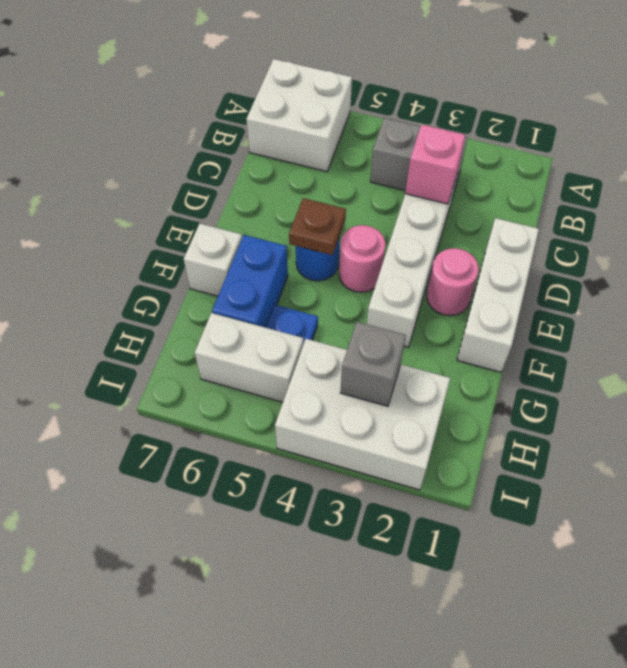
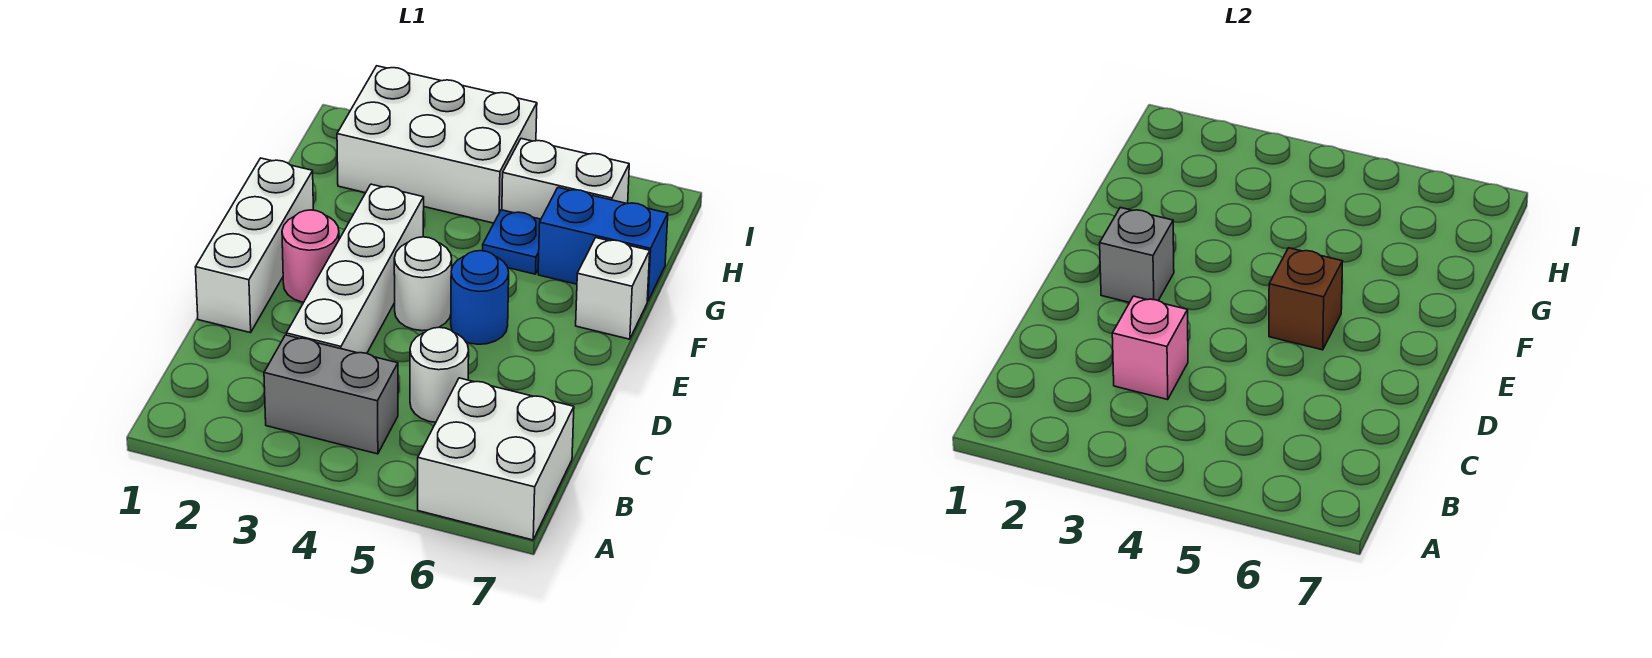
none -> white round brick C5 level 1
pink round brick E4 level 1 -> white round brick E4 level 1
brown plate E5 level 2 -> brown brick E5 level 2
blue brick F6:G6 level 1 -> blue brick G6:G7 level 1
grey brick H3 level 2 -> grey brick E2 level 2

